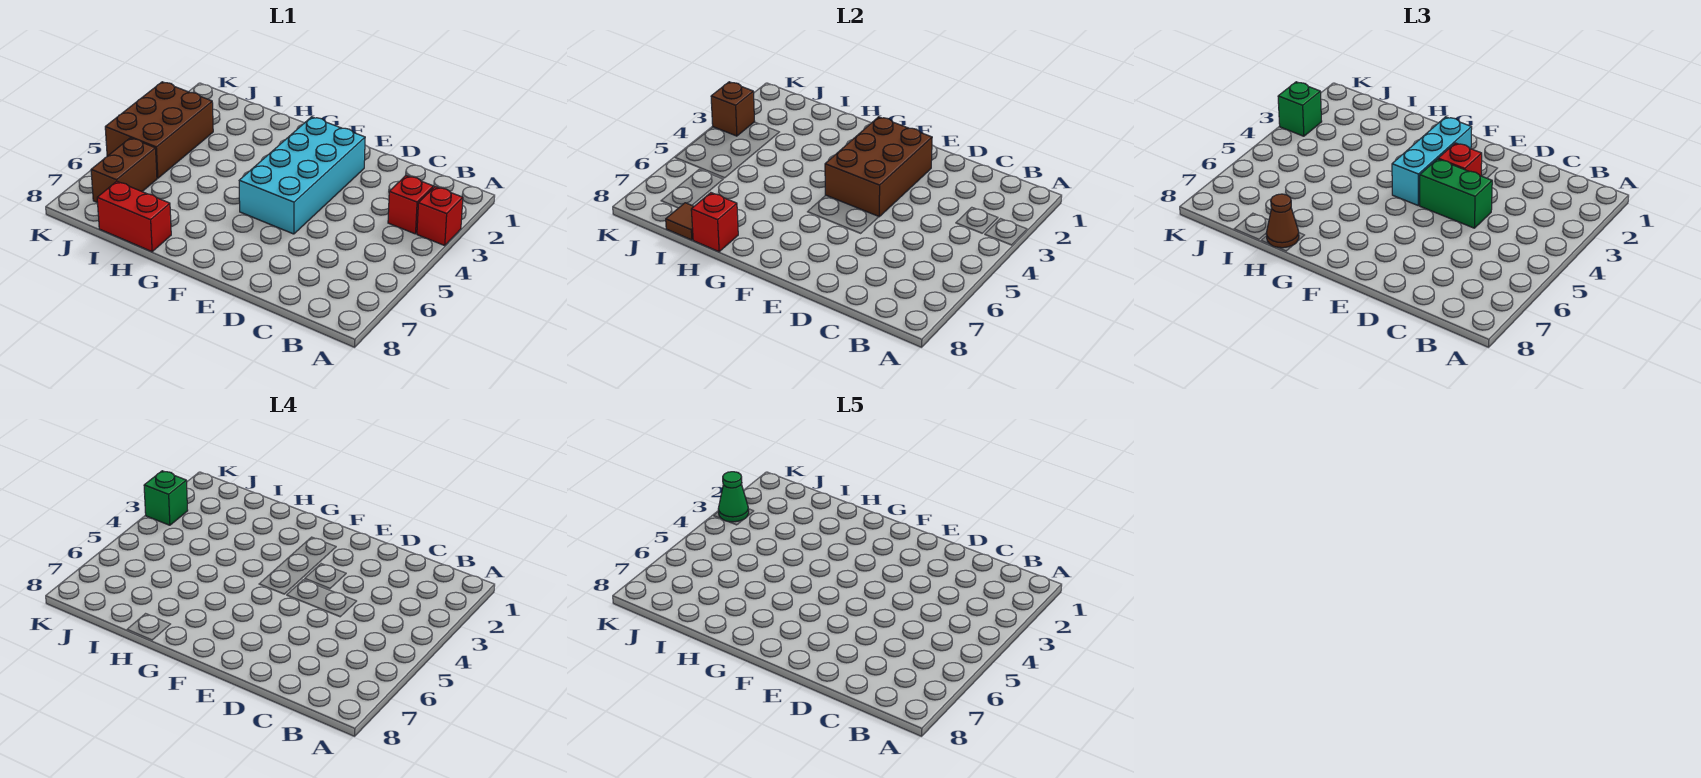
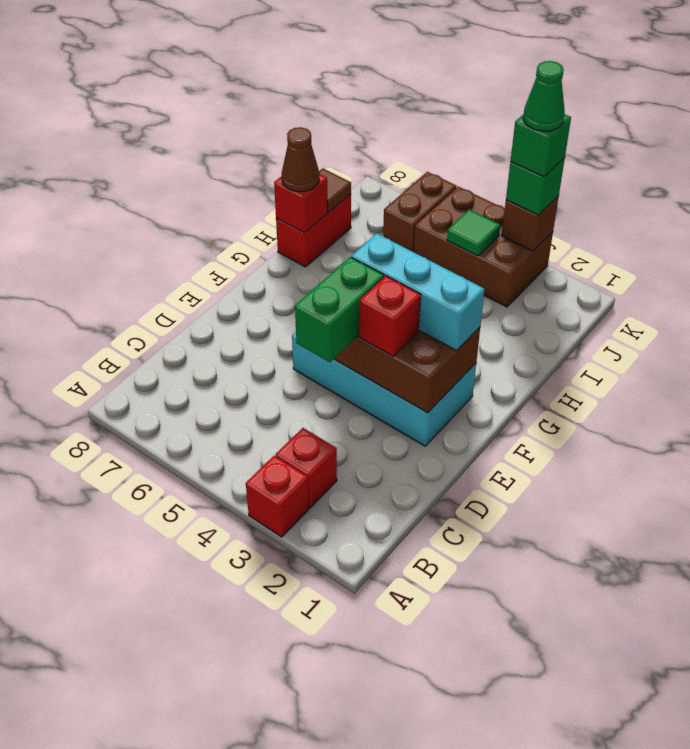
none -> green tile J4 level 2
brown brick J6:J7 level 1 -> brown brick J6:K6 level 1

